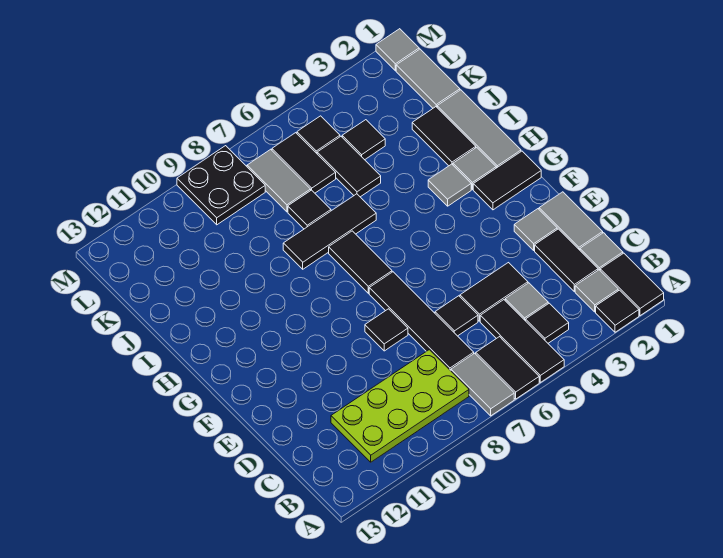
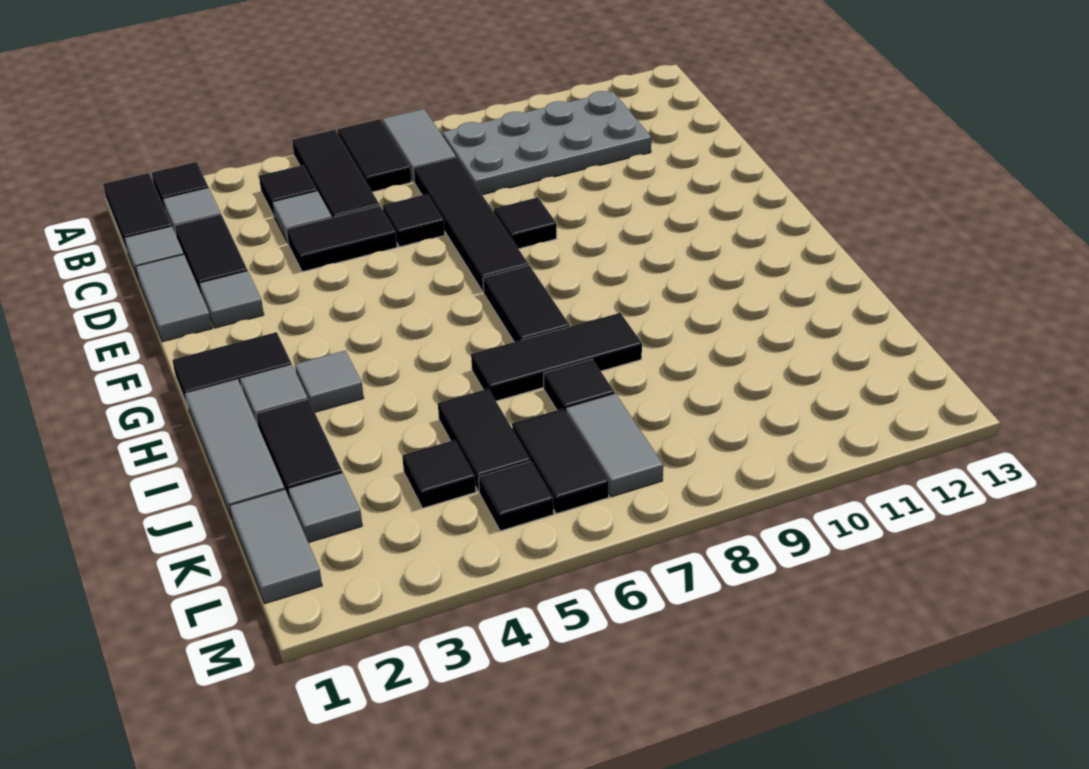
lime plate B8:C11 level 1 -> grey plate B8:C11 level 1
black plate L8:M9 level 1 -> none
grey tile M1 level 1 -> grey tile K2 level 1

